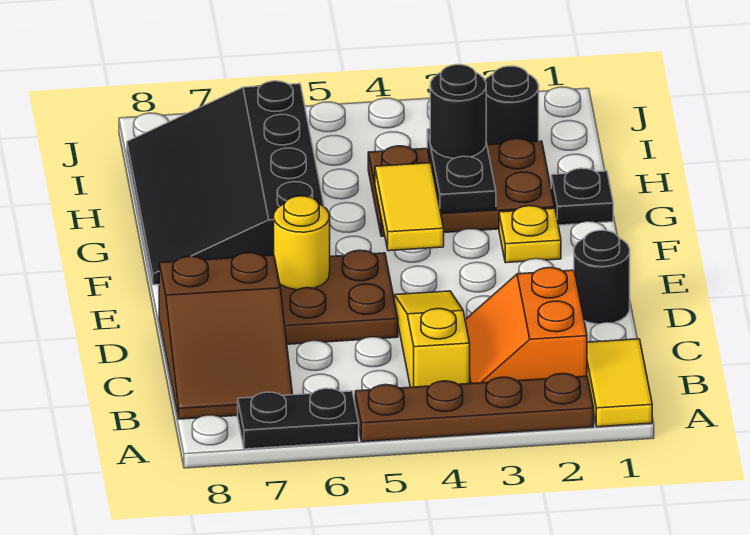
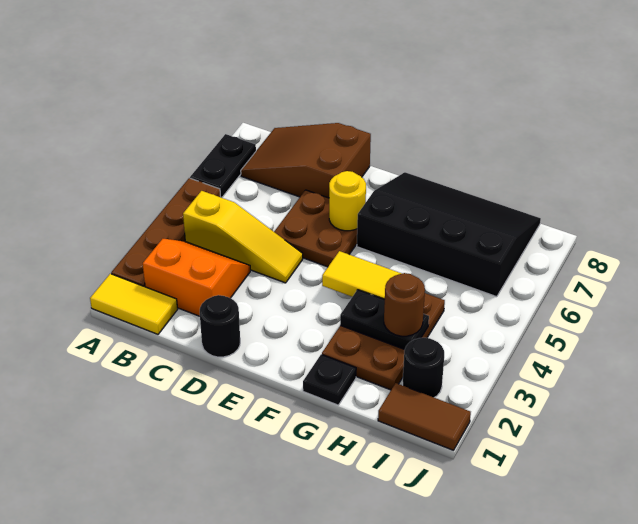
yellow plate F2 level 1 -> none
black round brick H3 level 3 -> brown round brick H3 level 3
none -> brown tile I1:J1 level 1

